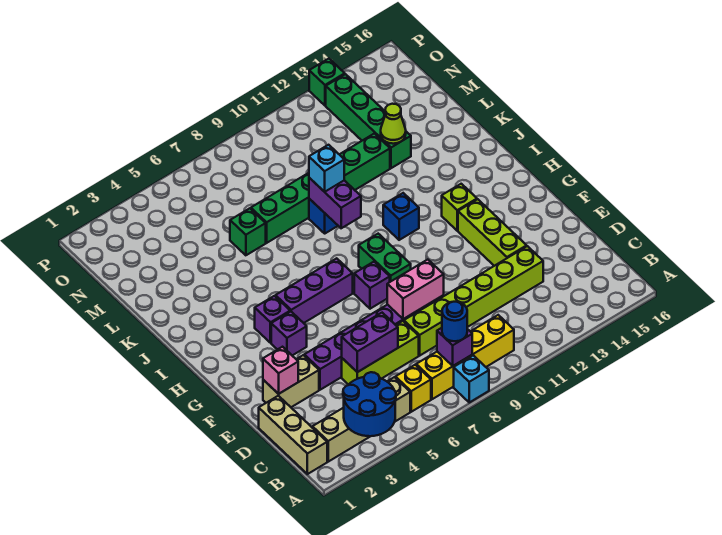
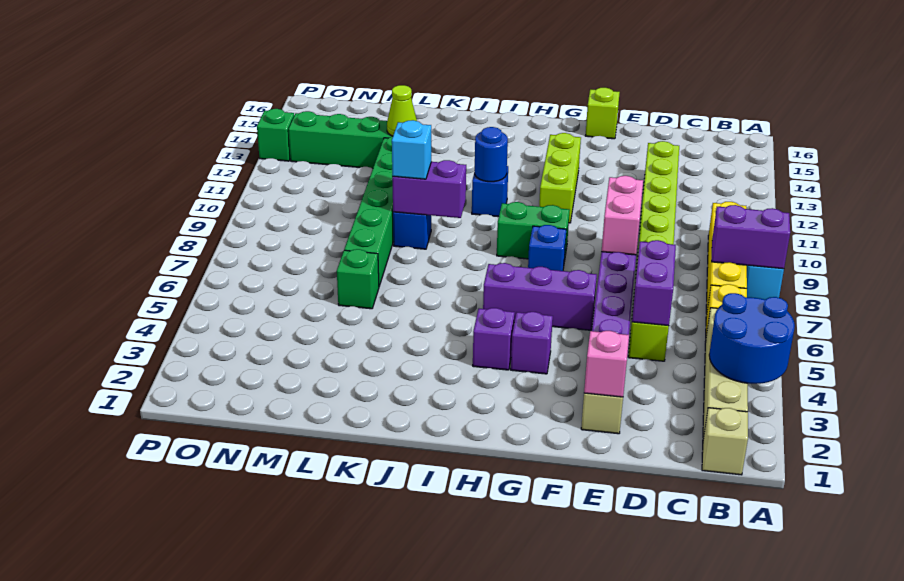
tan brick B1:D1 level 1 -> tan brick B1 level 1
purple brick B8 level 2 -> purple brick A8:B8 level 2
blue round brick B8 level 3 -> blue round brick I11 level 2
lime brick E13:G13 level 1 -> lime brick G11:G13 level 1
purple brick G8 level 1 -> blue brick G8 level 1
purple brick H5:H7 level 1 -> purple brick F6:H6 level 1
lime brick H13 level 1 -> lime brick F16 level 1

